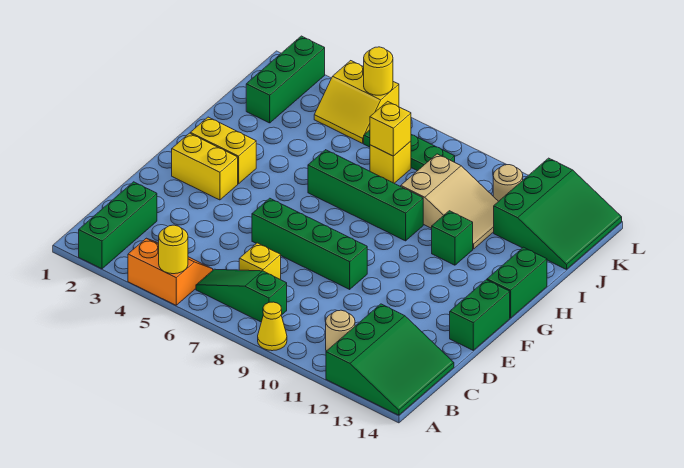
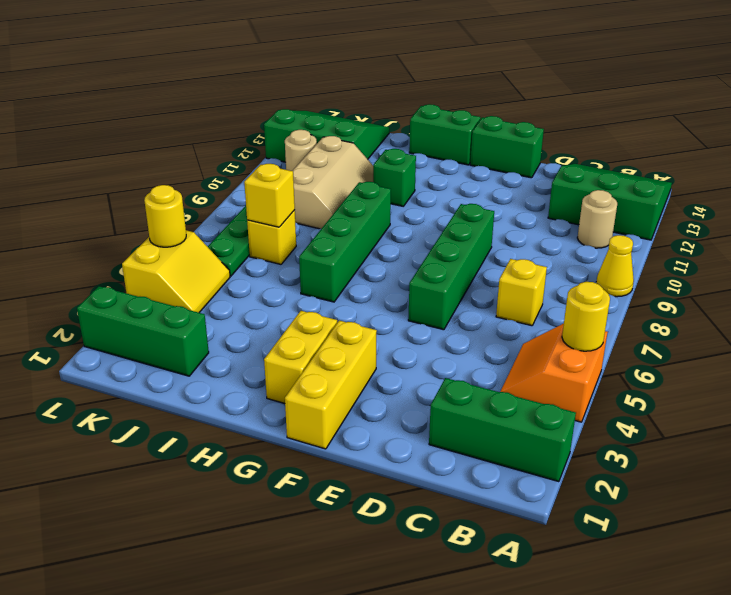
green slope B6:B8 level 1 top 8 -> none
yellow brick F2:F3 level 1 -> yellow brick F1:F3 level 1
tan slope I9:J11 level 1 top 9 -> tan slope I9:J11 level 1 top J

